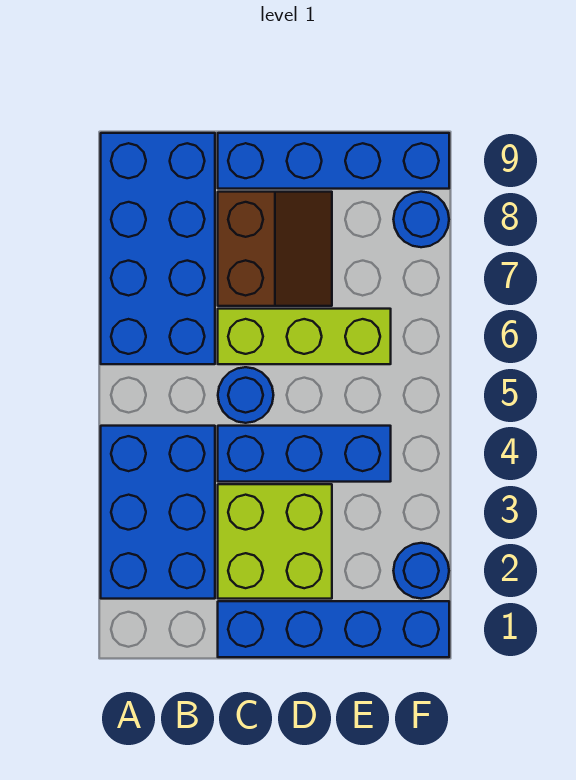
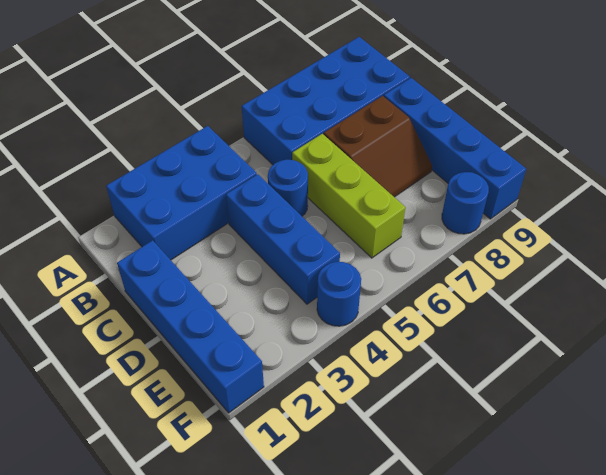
lime brick C2:D3 level 1 -> none
blue round brick F2 level 1 -> blue round brick F4 level 1

